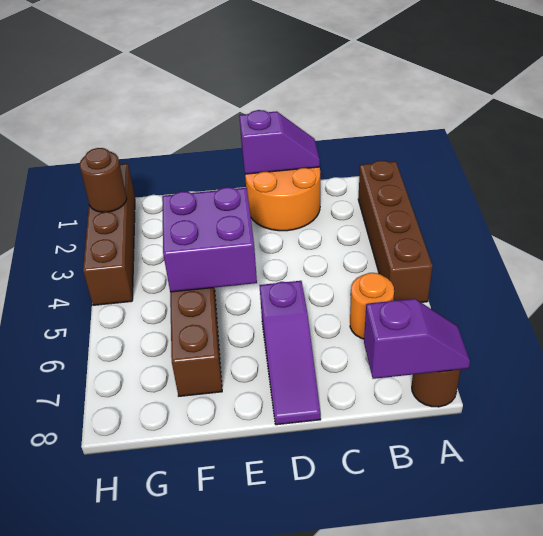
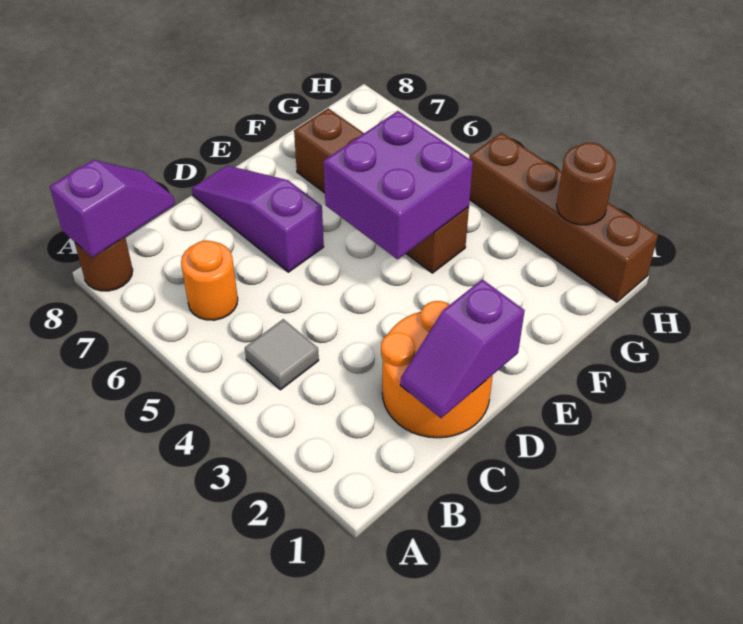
brown brick A2:A5 level 1 -> none
purple slope A8:B8 level 2 top B -> purple slope A8:B8 level 2 top A
none -> grey tile B4 level 1

